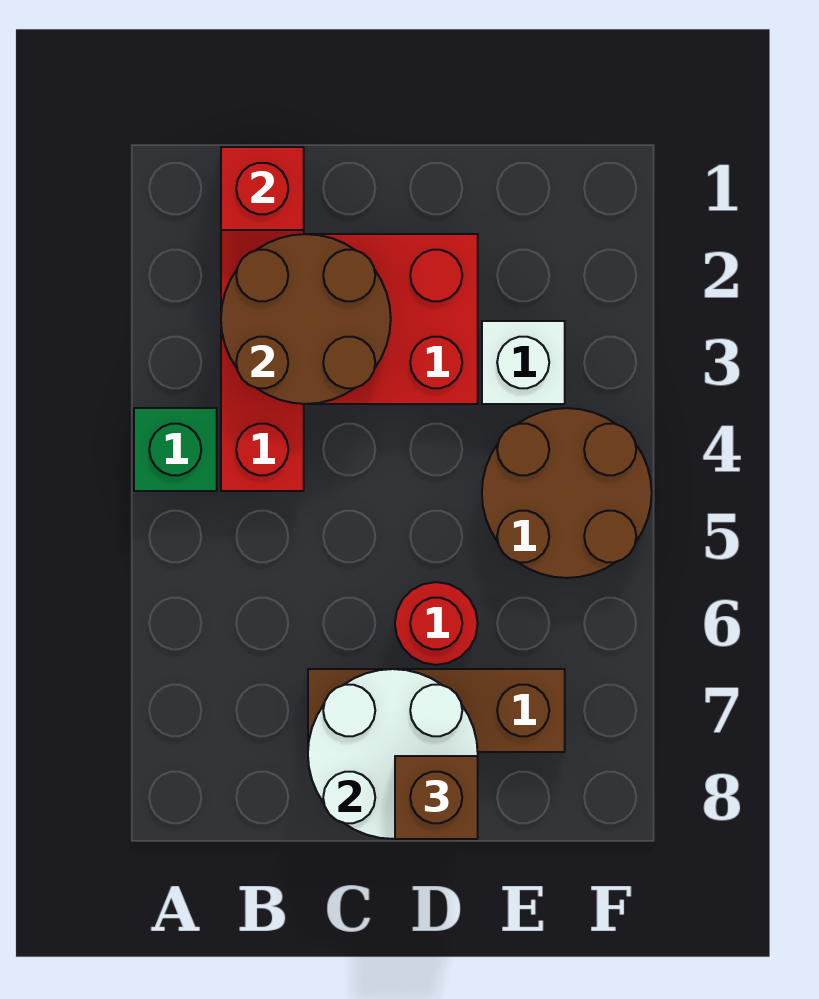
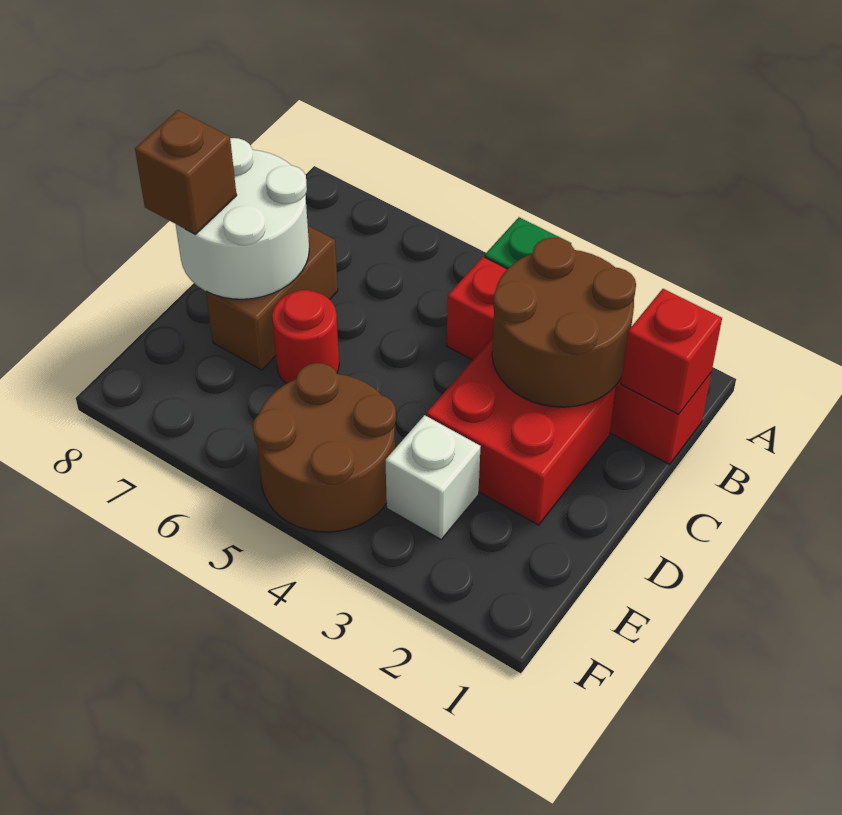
brown brick C7:E7 level 1 -> brown brick C7:D7 level 1

